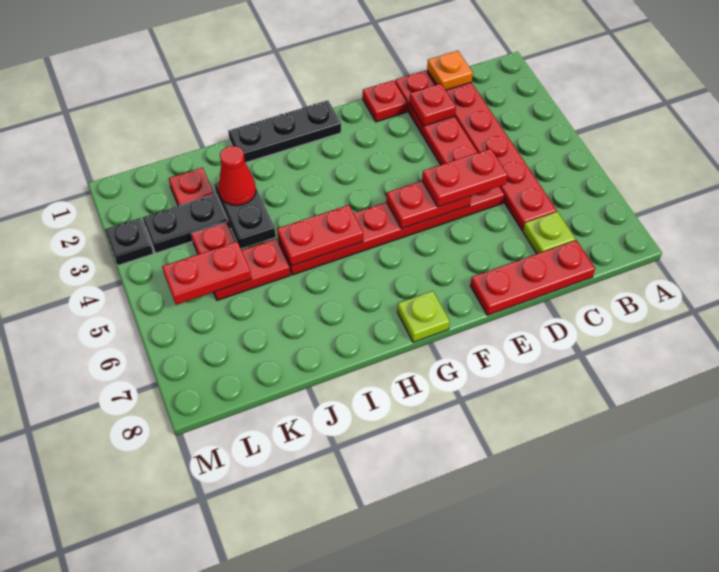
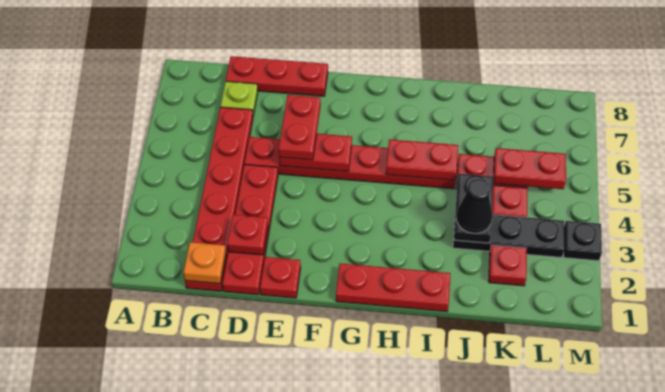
red plate D5:E5 level 3 -> red plate E5:E6 level 3
black plate G1:I1 level 1 -> red plate G1:I1 level 1
lime plate G8 level 1 -> none
red cone J3 level 3 -> black cone J3 level 3

